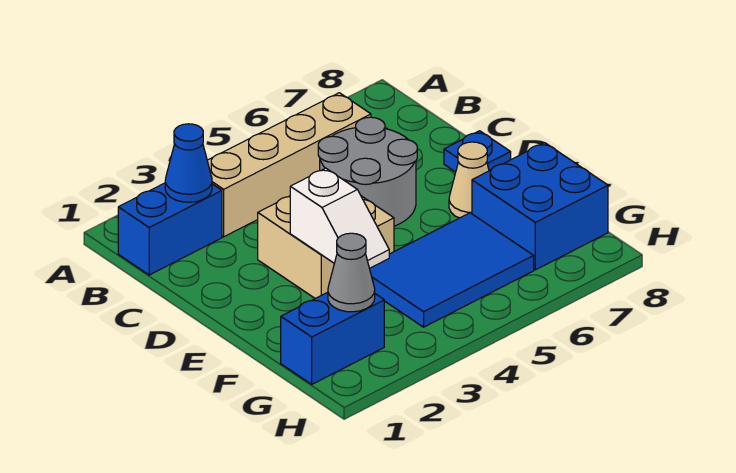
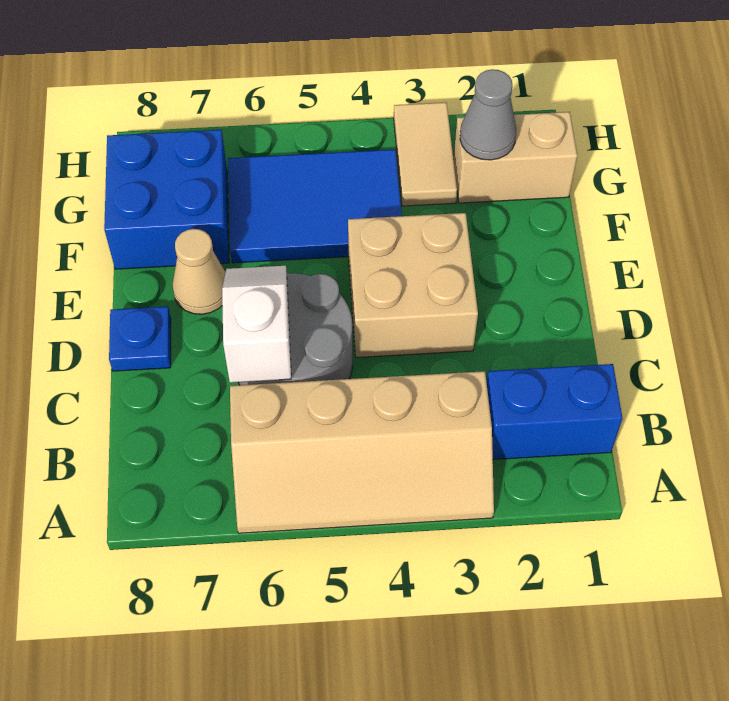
blue cone B2 level 2 -> none
white slope E3:F3 level 2 top E -> white slope C6:D6 level 2 top C
blue brick G1:G2 level 1 -> tan brick G1:G2 level 1
none -> tan tile G3:H3 level 1

